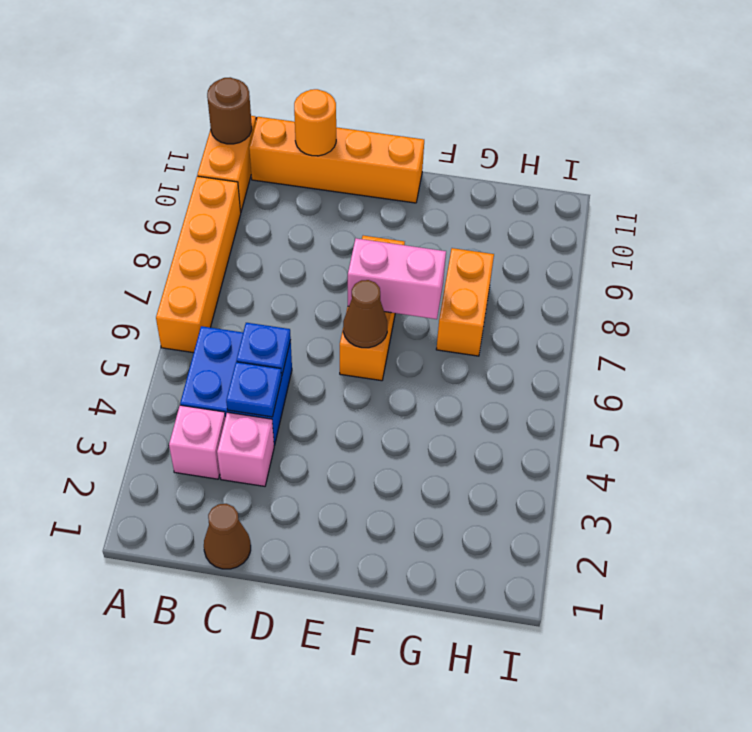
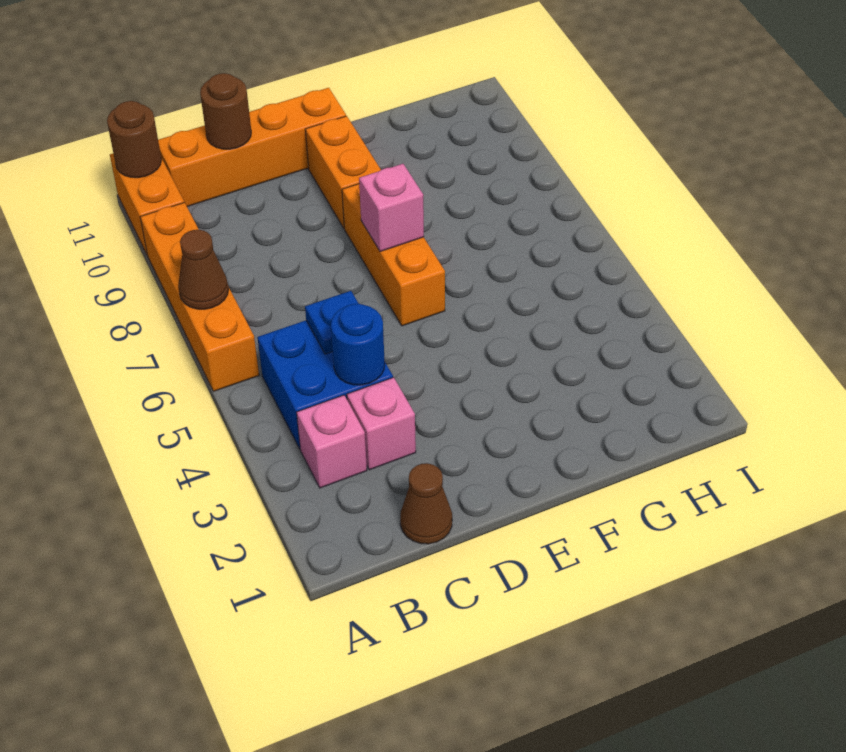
blue plate C4 level 2 -> blue round brick C4 level 2
orange round brick C11 level 2 -> brown round brick C11 level 2
brown cone E6 level 2 -> brown cone A7 level 2
pink brick E7:F7 level 2 -> pink brick E7 level 2
orange brick G7:G8 level 1 -> orange brick E9:E10 level 1

